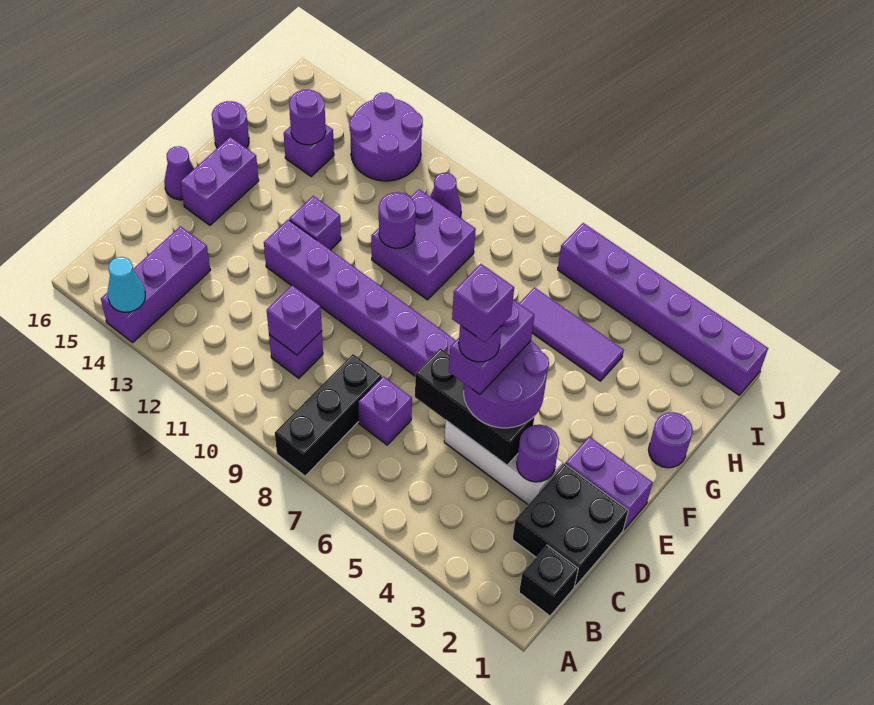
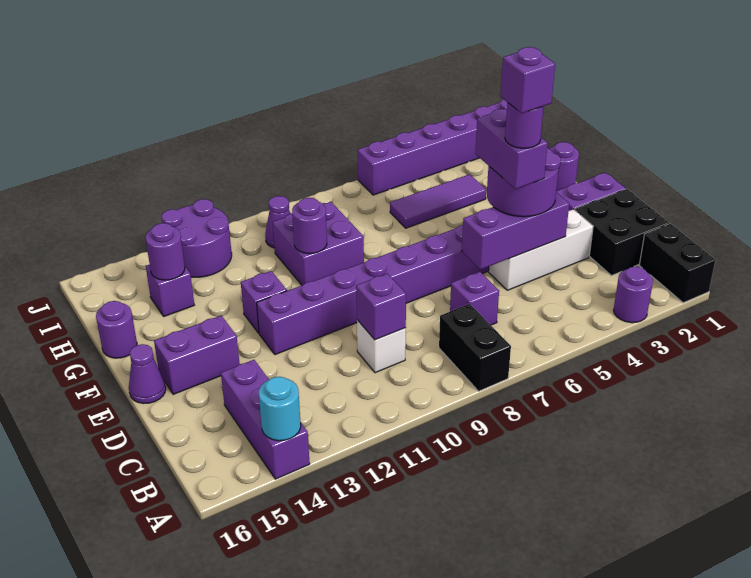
black brick A8:C8 level 1 -> black brick A8:B8 level 1
cyan cone A14 level 2 -> cyan round brick A14 level 2
black brick B1 level 1 -> black brick A1:B1 level 1
purple brick C10 level 1 -> white brick C10 level 1
purple round brick D3 level 2 -> purple round brick A3 level 1
black brick D4:D6 level 2 -> purple brick D4:D6 level 2
purple brick E15:F15 level 1 -> purple brick E14:E15 level 1

